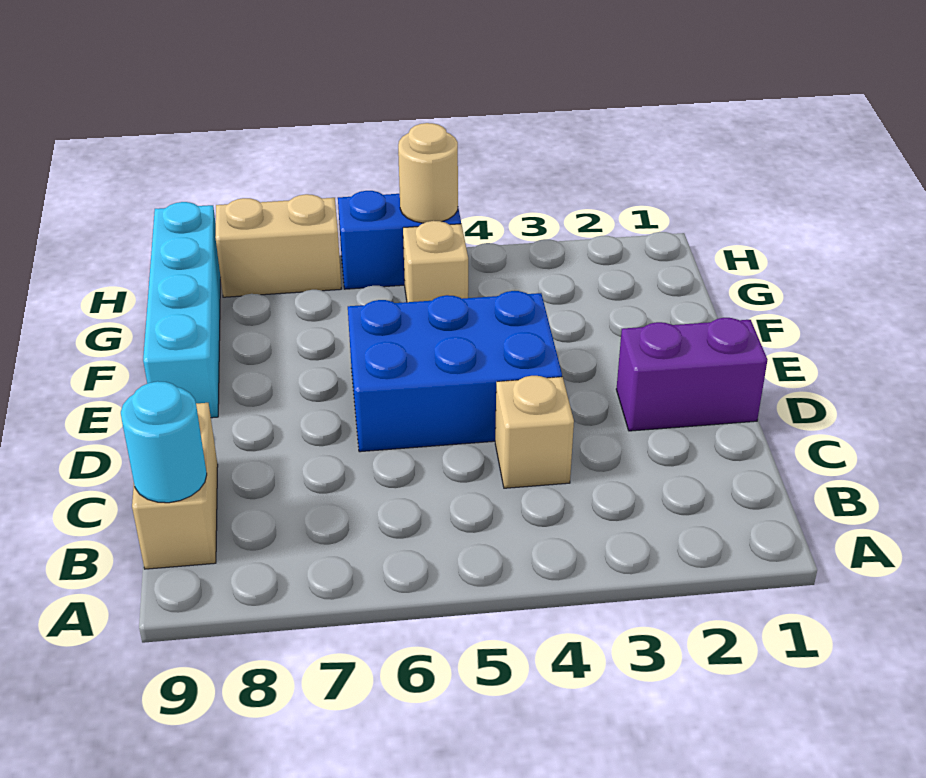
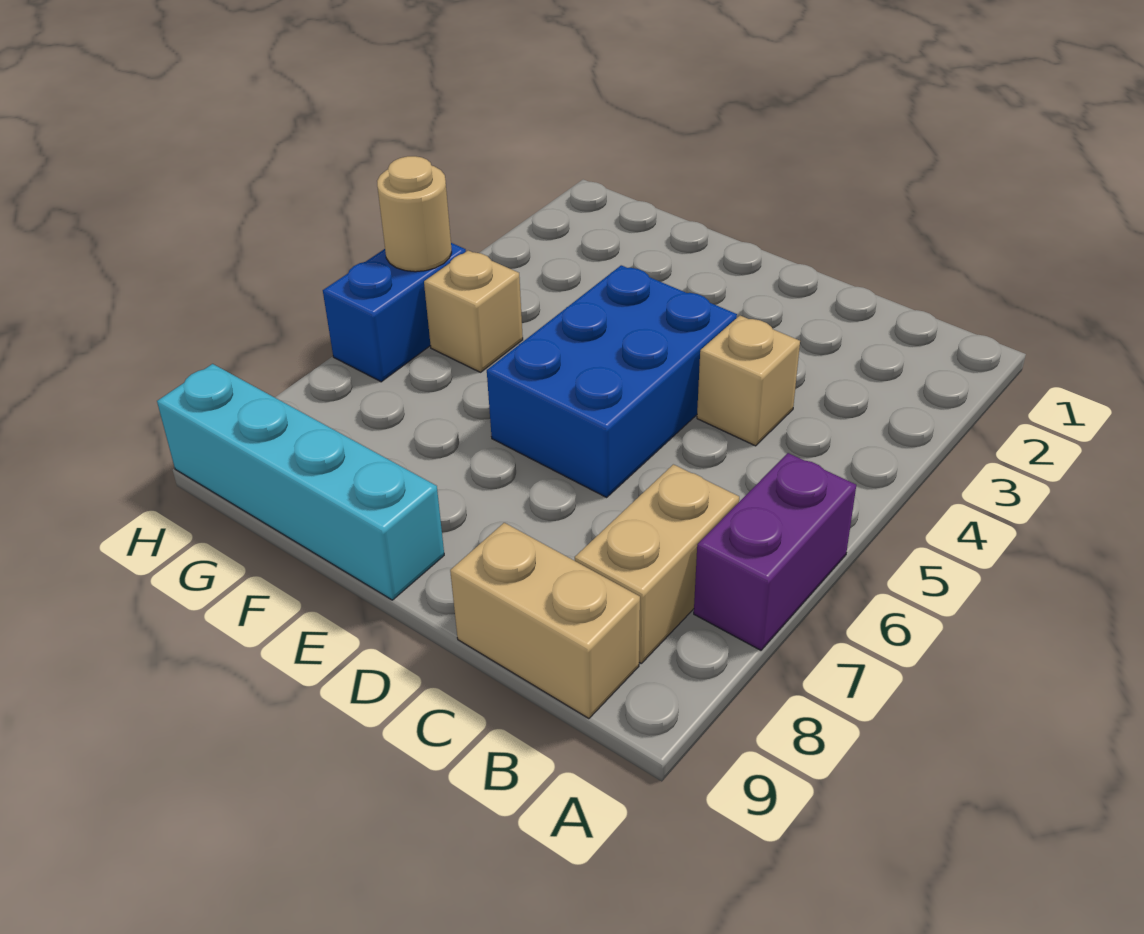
cyan round brick B9 level 2 -> none
purple brick D1:D2 level 1 -> purple brick A6:A7 level 1
tan brick H7:H8 level 1 -> tan brick B7:B8 level 1

